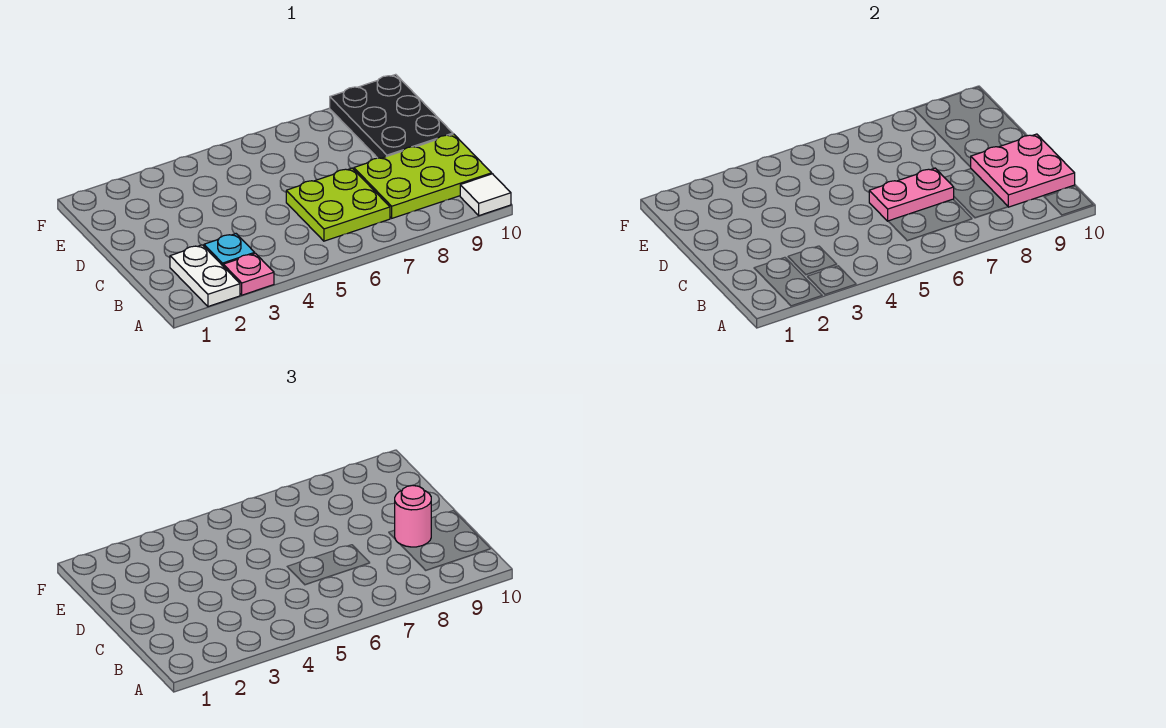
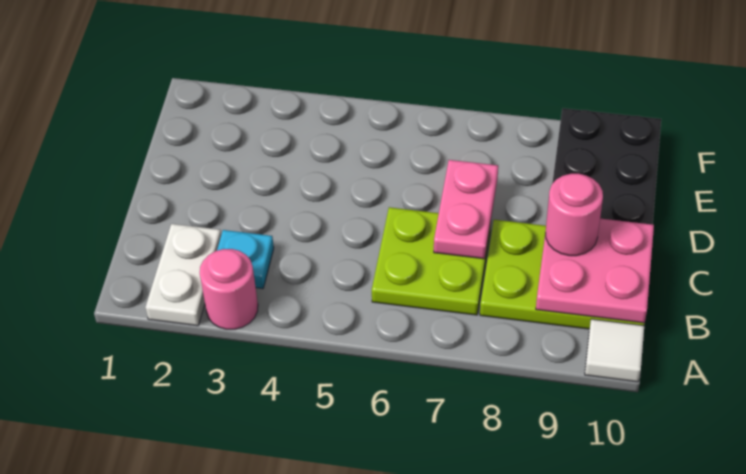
pink plate A3 level 1 -> pink round brick A3 level 1
pink plate C6:C7 level 2 -> pink plate C7:D7 level 2

